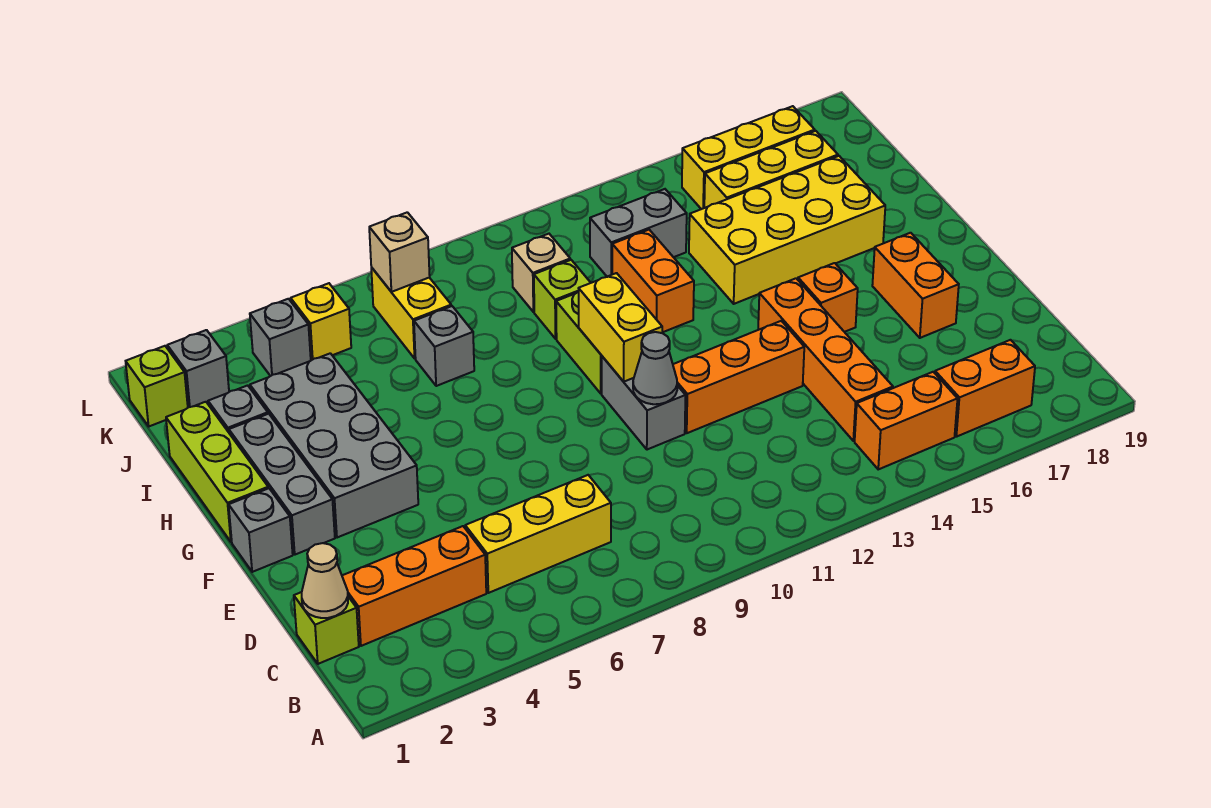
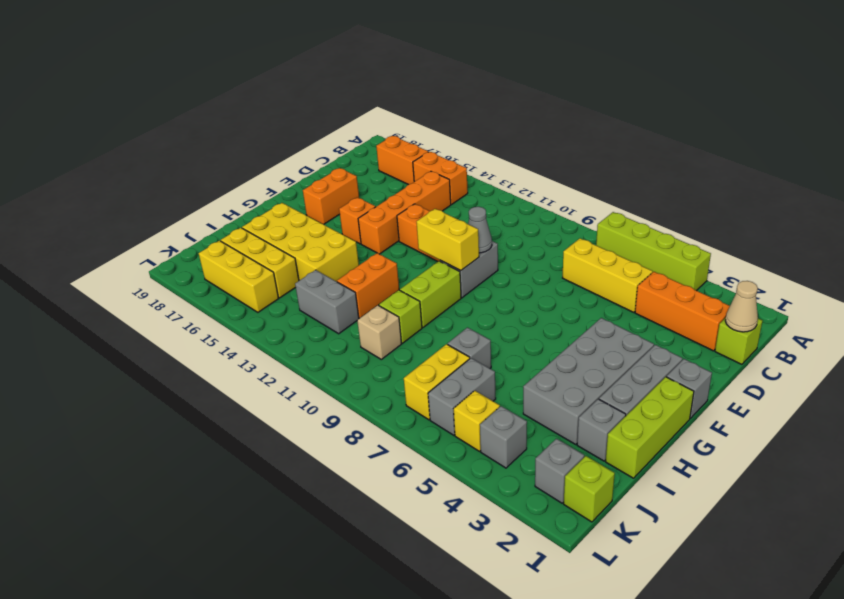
none -> lime brick A4:A7 level 1
yellow brick F10:G10 level 2 -> yellow brick F10:F11 level 2
none -> grey brick J6:K6 level 1
tan brick K7 level 2 -> none

